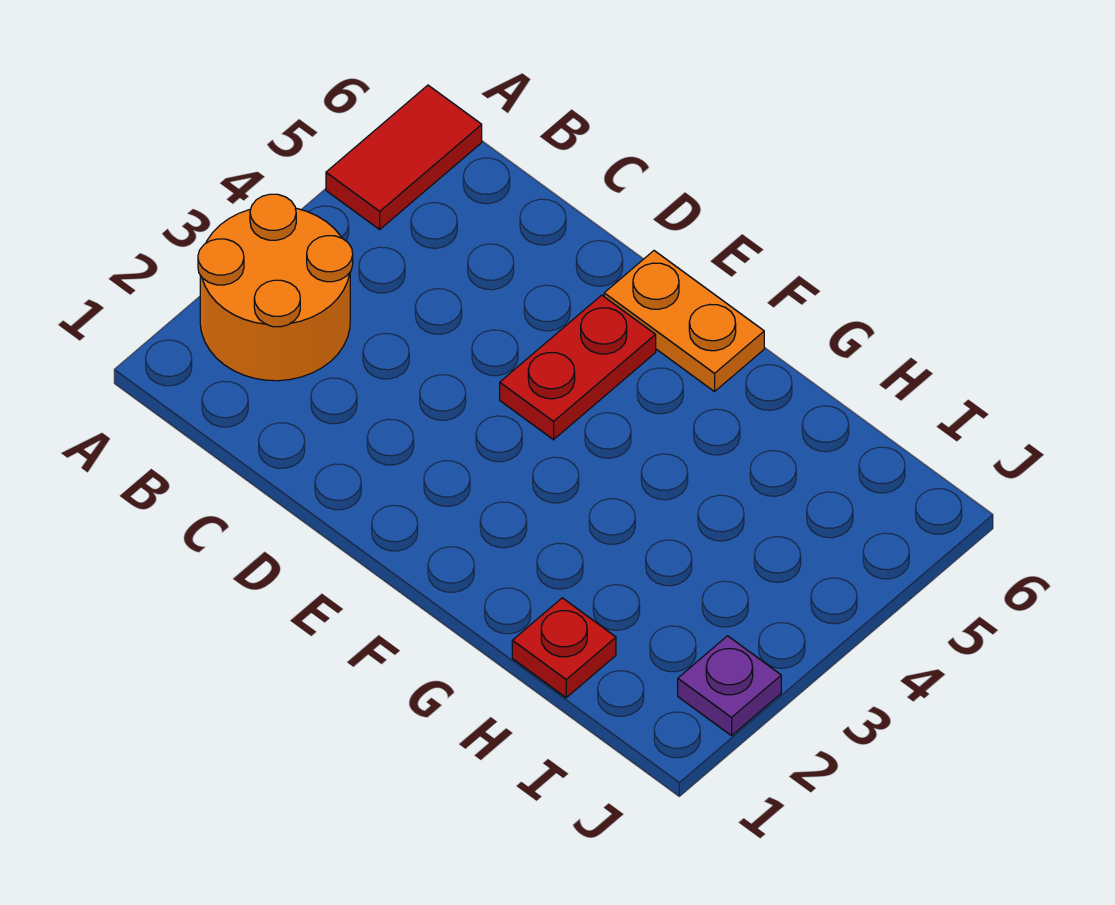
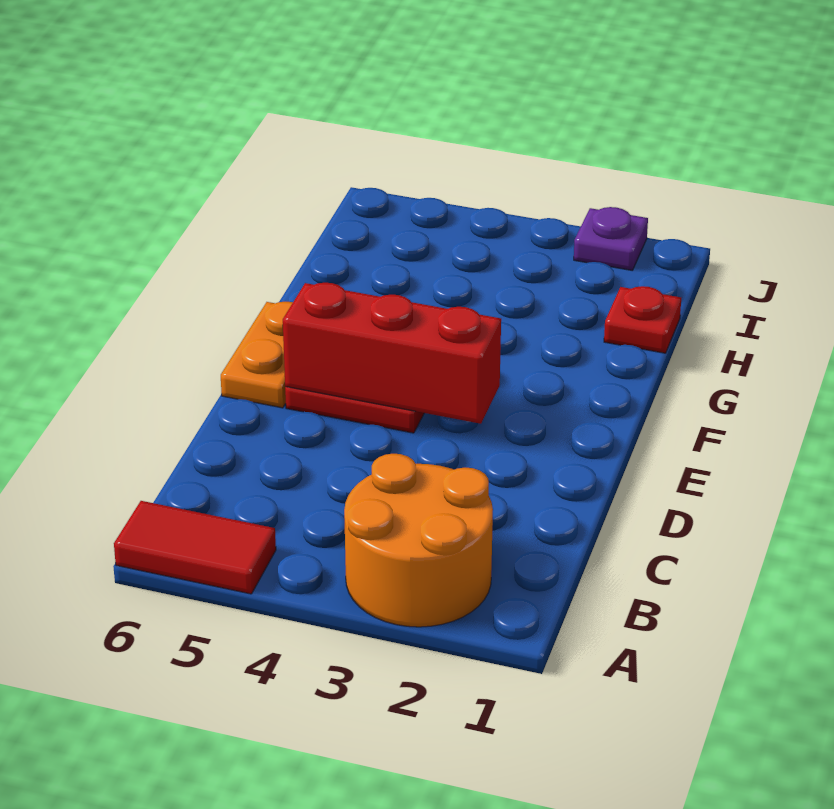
none -> red brick E3:E5 level 2

